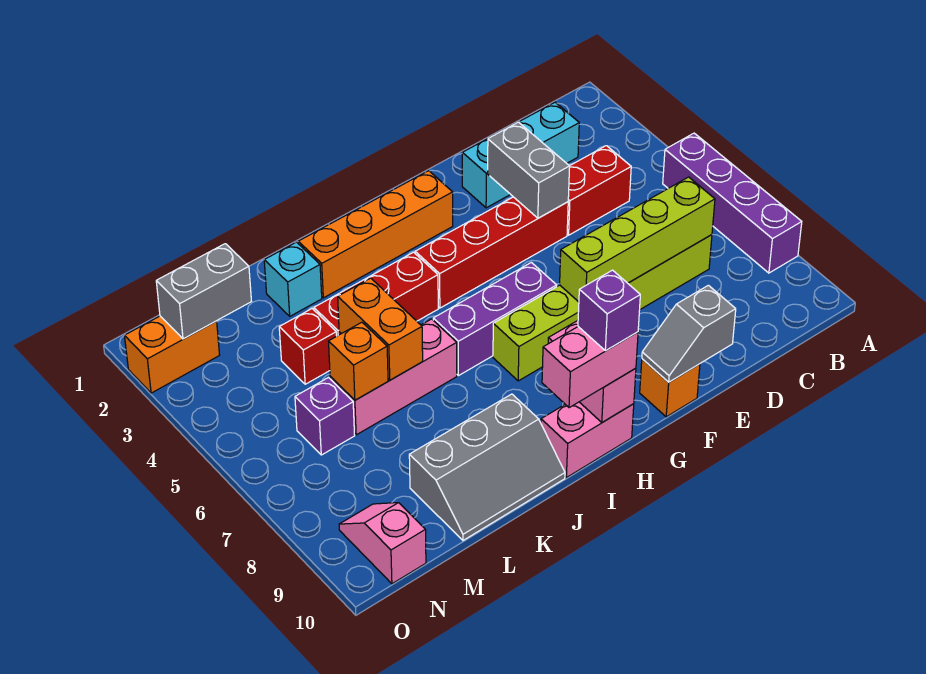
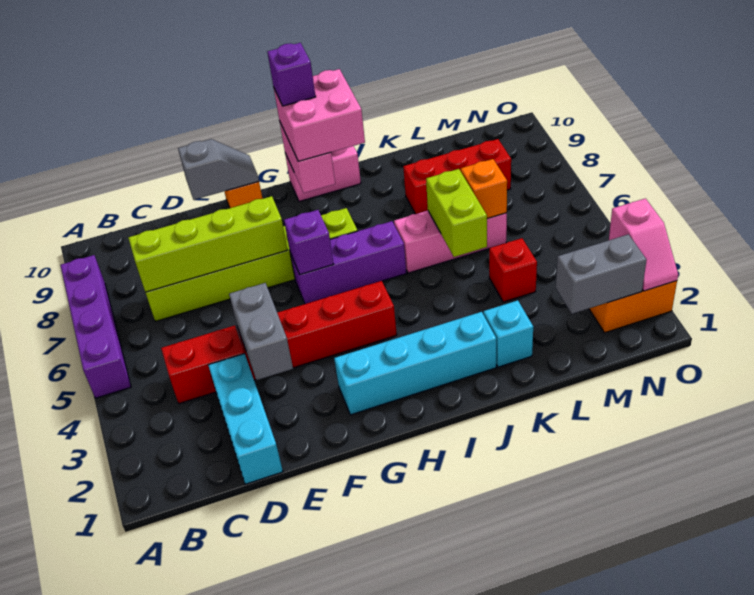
cyan brick C2:E2 level 1 -> cyan brick D1:D3 level 1
orange brick G2:J2 level 1 -> cyan brick G2:J2 level 1
pink brick H10:I10 level 3 -> pink brick H9:I10 level 3
red brick I4:K4 level 1 -> red brick K8:M8 level 1
grey slope J9:L10 level 1 top 9 -> none
orange brick K5:K6 level 2 -> lime brick K5:K6 level 2
purple brick M6 level 1 -> purple brick G6 level 2
pink slope N9:N10 level 1 top 10 -> pink slope O2:O3 level 2 top 3

